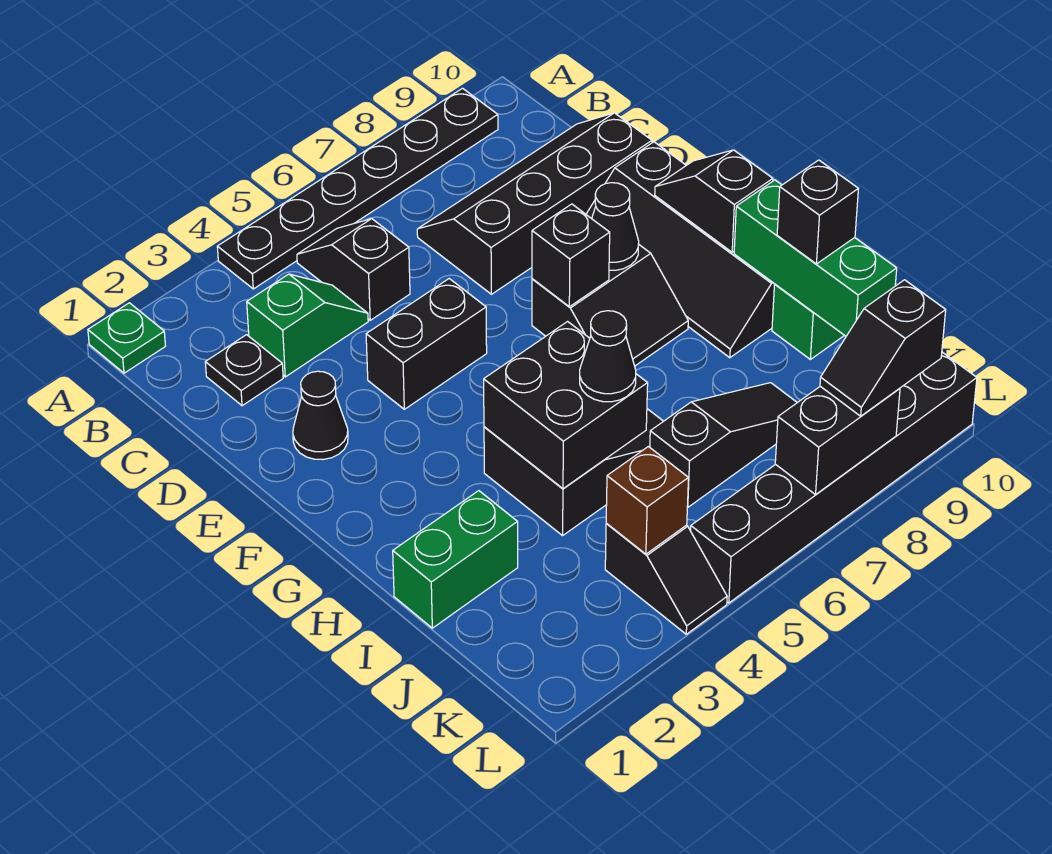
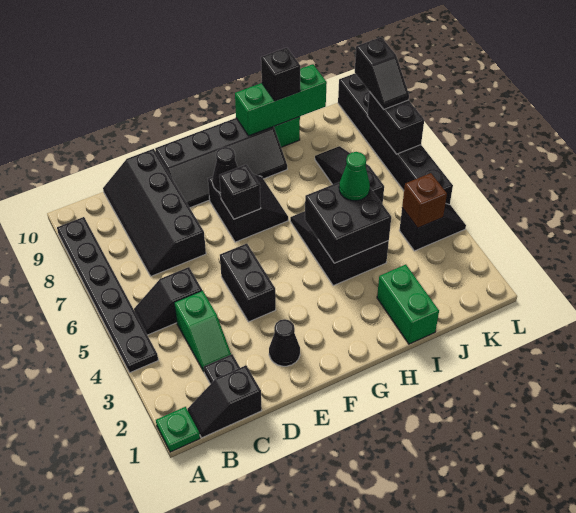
green slope C3:C4 level 1 top 3 -> green slope C3:C4 level 1 top 4
black slope F10:G10 level 2 top G -> black slope B1:C1 level 1 top C
black cone I5 level 3 -> green cone I5 level 3

